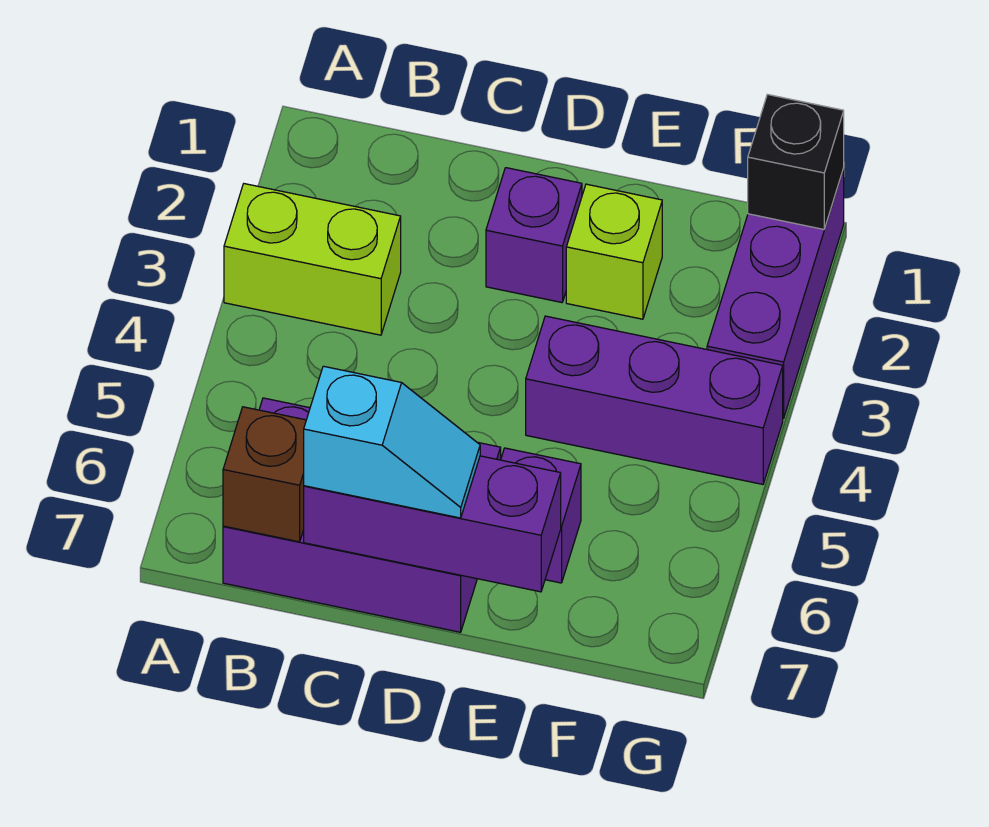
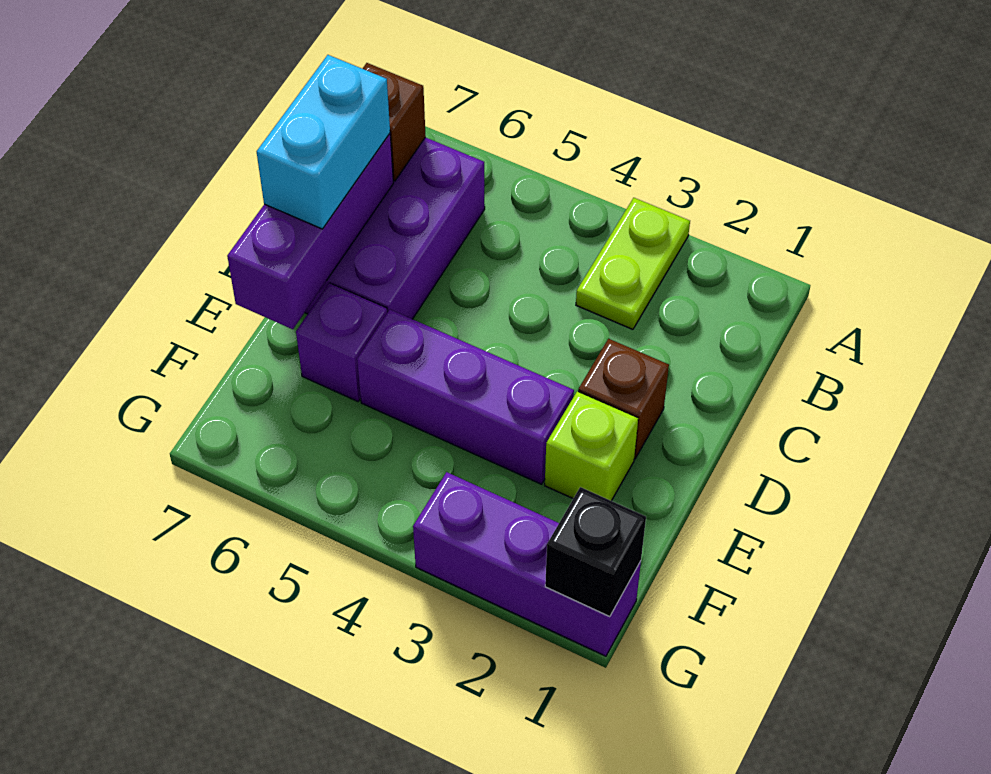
lime brick A3:B3 level 1 -> lime plate A3:B3 level 1
cyan slope C7:D7 level 3 top C -> cyan brick C7:D7 level 3
purple brick D2 level 1 -> brown brick D2 level 1
purple brick E4:G4 level 1 -> purple brick E3:E5 level 1

